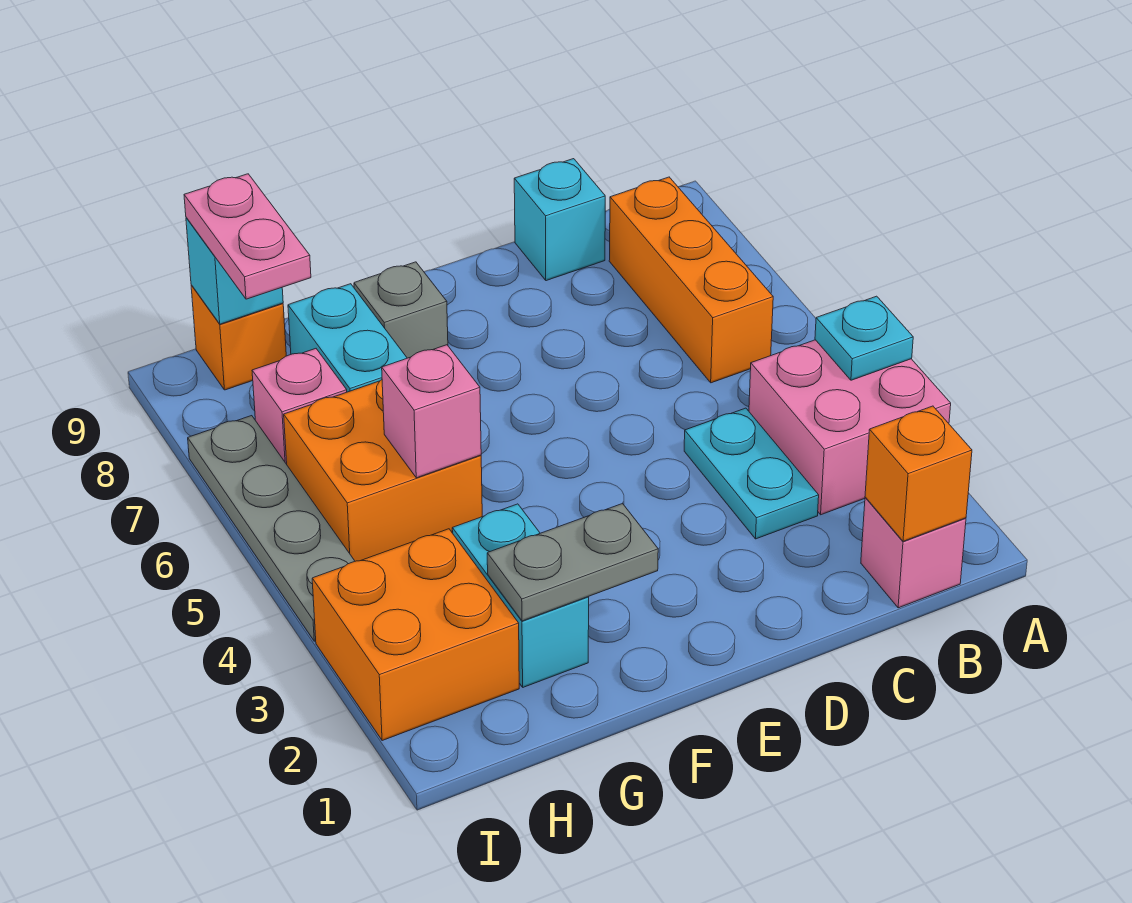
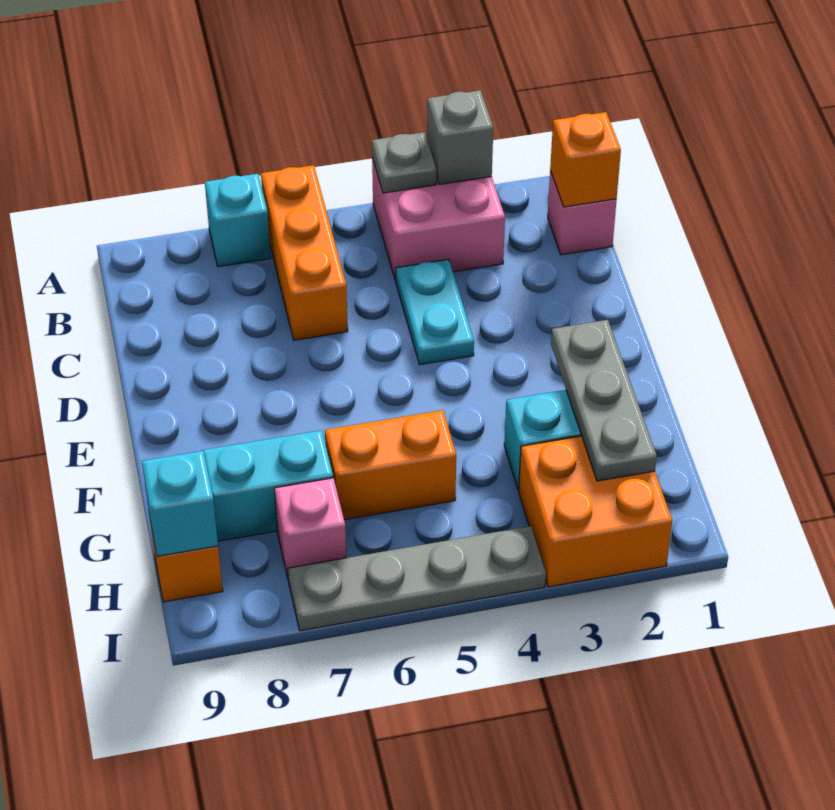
cyan plate A4 level 2 -> grey plate A4 level 2
orange brick B6:B8 level 1 -> orange brick A6:C6 level 1
cyan plate C3:C4 level 1 -> cyan plate C4:D4 level 1
cyan brick C9 level 1 -> cyan brick A7 level 1
grey plate F2:G2 level 2 -> grey plate F2:H2 level 2
grey brick F8 level 1 -> grey brick A3 level 2
orange brick G5:H6 level 1 -> orange brick G5:G6 level 1
pink brick G5 level 2 -> none
pink plate H8:H9 level 3 -> none

